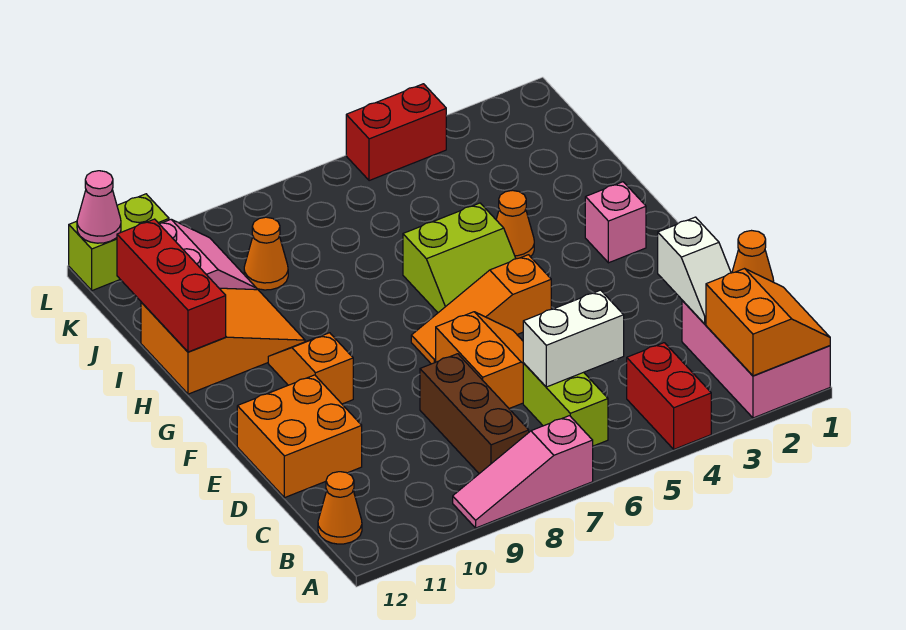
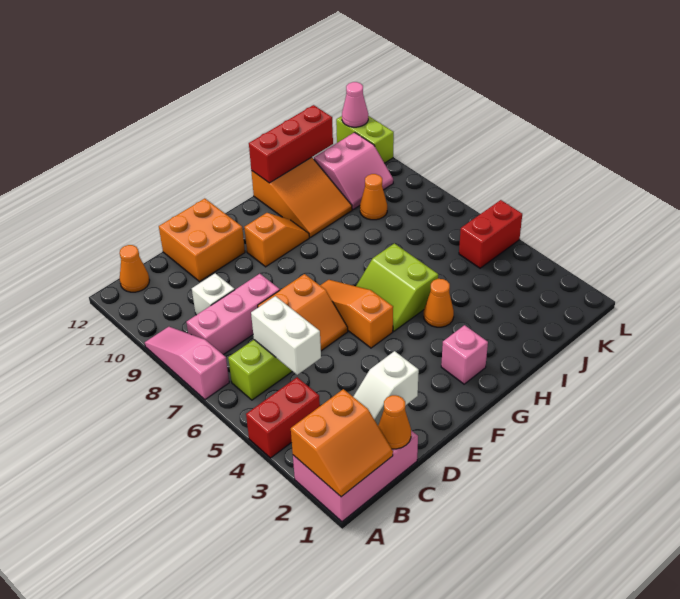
brown brick B8:D8 level 1 -> pink brick B8:D8 level 1
none -> white brick C9 level 1
red brick L4:L5 level 1 -> red brick K5:L5 level 1

